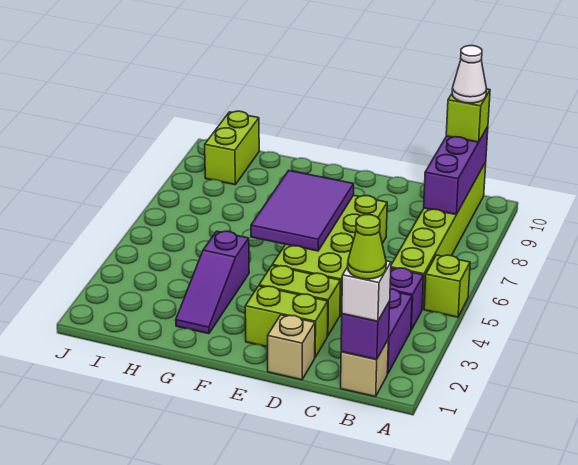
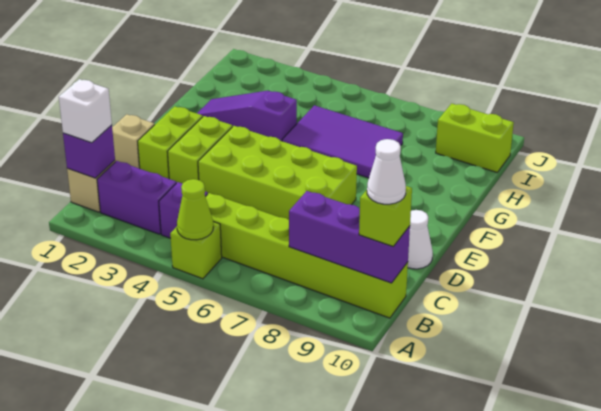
lime cone B1 level 4 -> lime cone A5 level 2
none -> white cone D10 level 1
purple tile E5:F7 level 2 -> purple tile G5:H7 level 1

